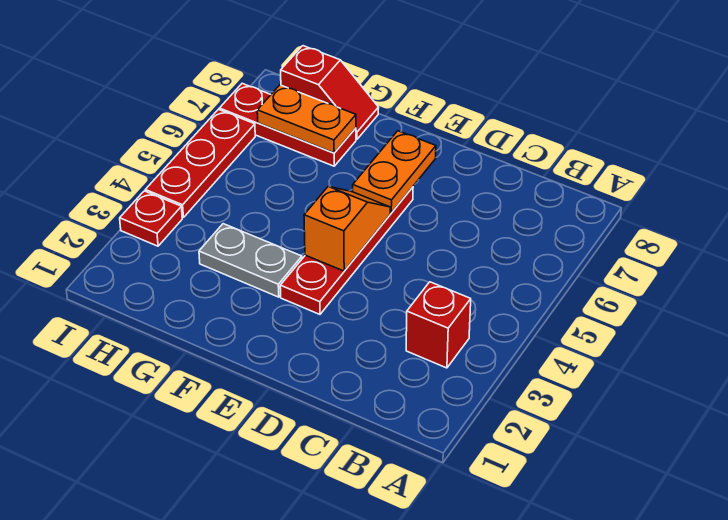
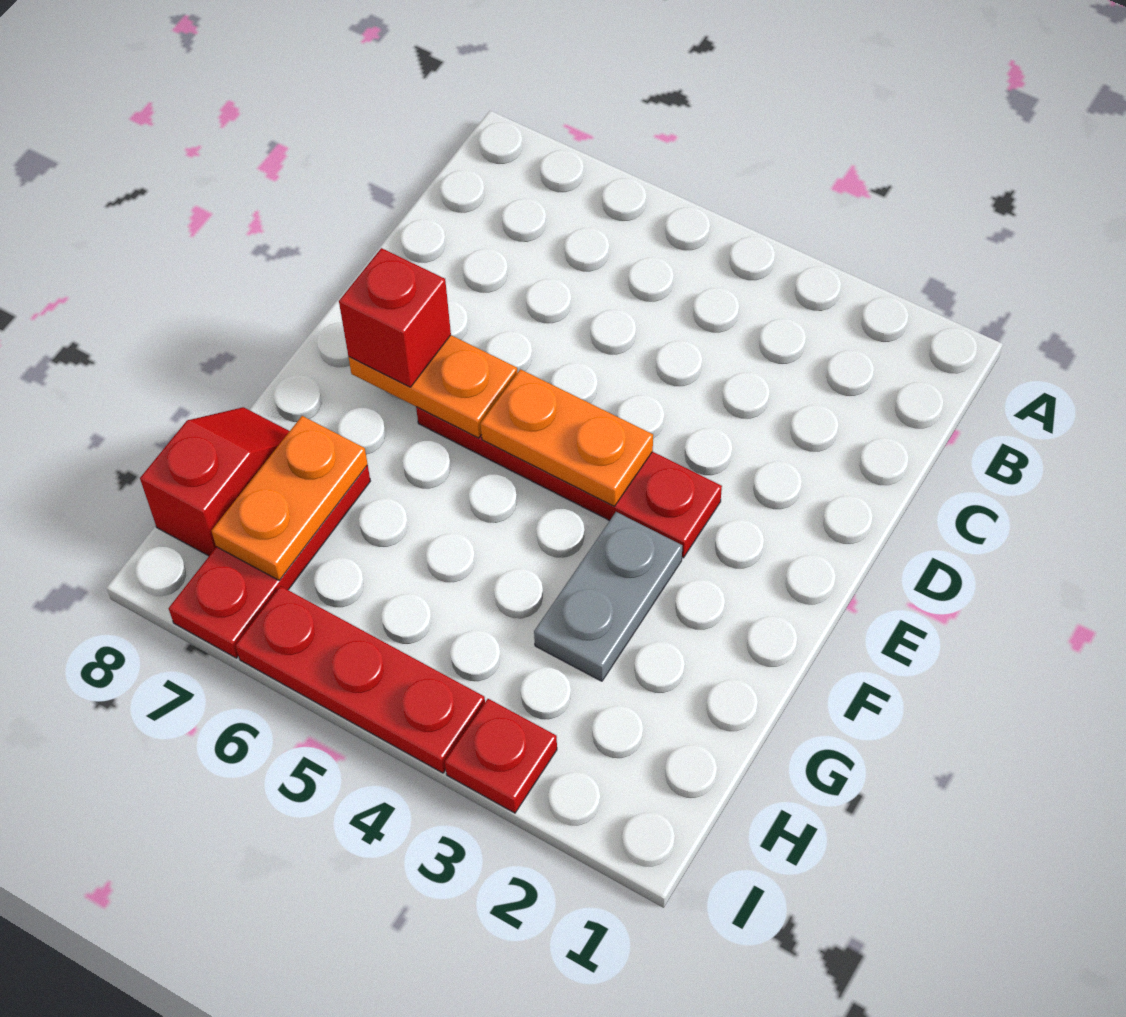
red brick B3 level 1 -> red brick E7 level 3
orange slope E4:E5 level 2 top 4 -> orange plate E4:E5 level 2

